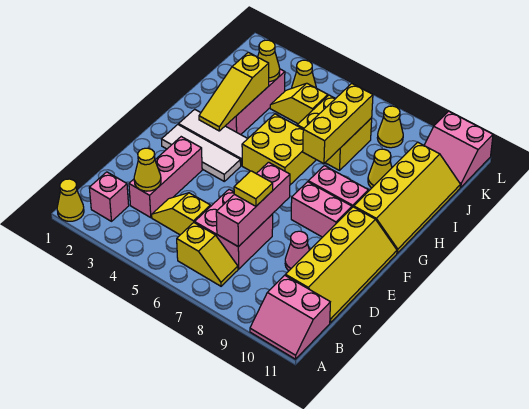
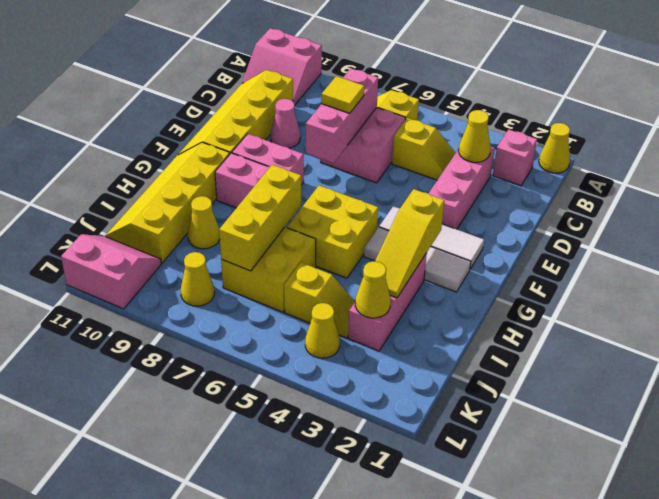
pink slope A10:B11 level 1 top B -> pink slope A10:B11 level 1 top A
yellow slope G3:I3 level 2 top I -> yellow slope G3:I3 level 2 top G

